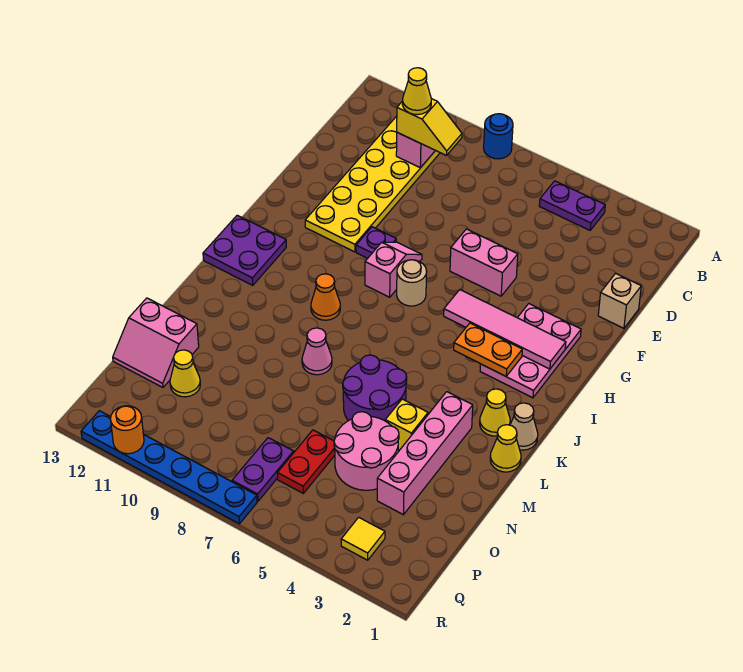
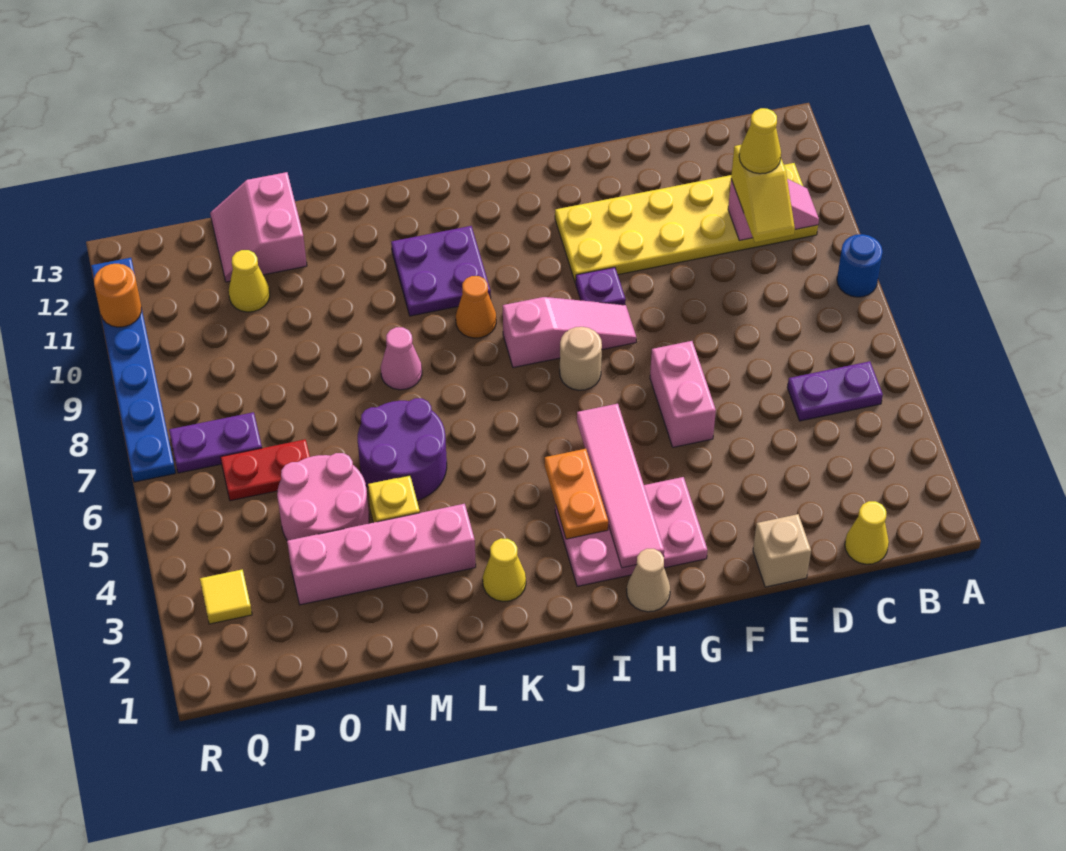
purple plate B4:B5 level 1 -> purple plate B5:C5 level 1
pink slope G8:H8 level 1 top H -> pink slope G8:I8 level 1 top I
purple plate I12:J13 level 1 -> purple plate J10:K11 level 1
tan cone K1 level 1 -> tan cone H1 level 1
yellow cone L1 level 1 -> yellow cone C1 level 1

